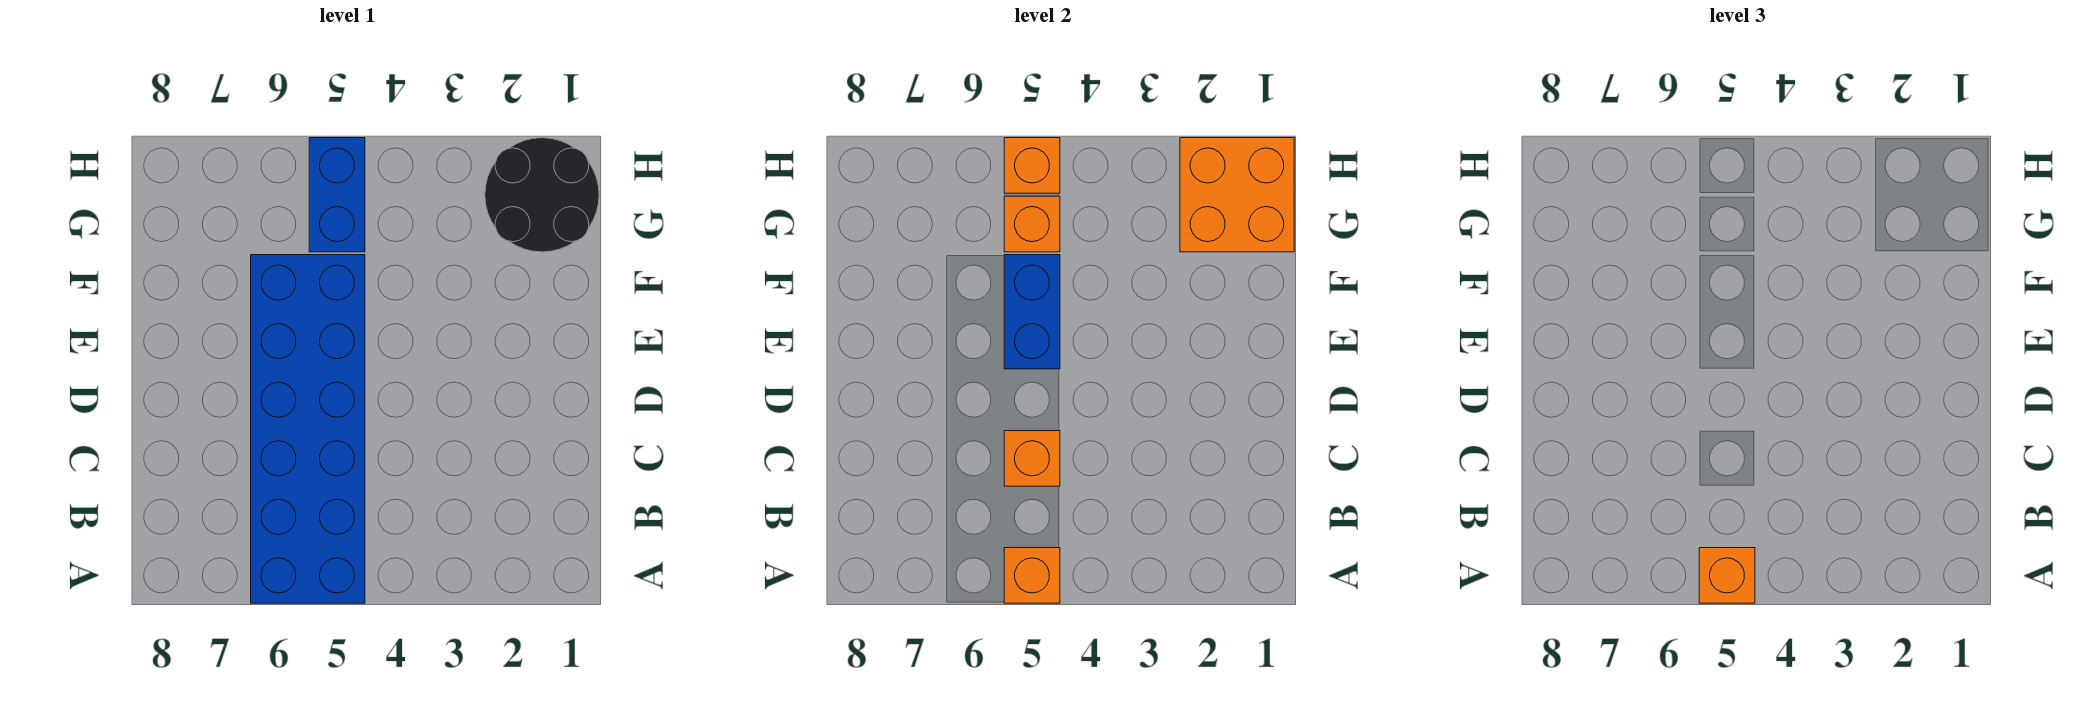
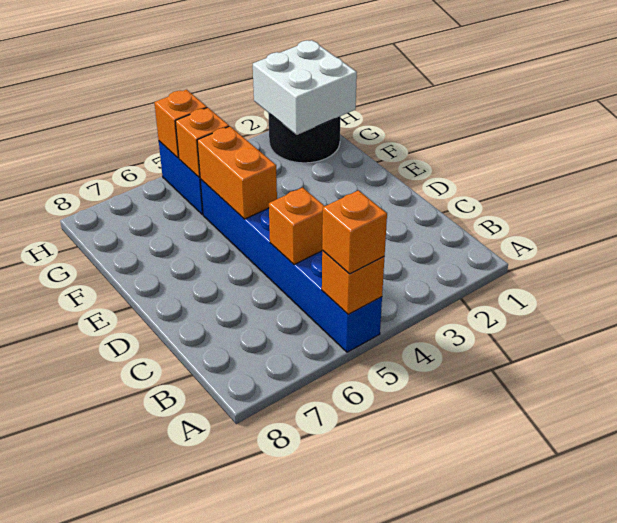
blue brick A5:F6 level 1 -> blue brick A5:F5 level 1
blue brick E5:F5 level 2 -> orange brick E5:F5 level 2
orange brick G1:H2 level 2 -> white brick G1:H2 level 2

